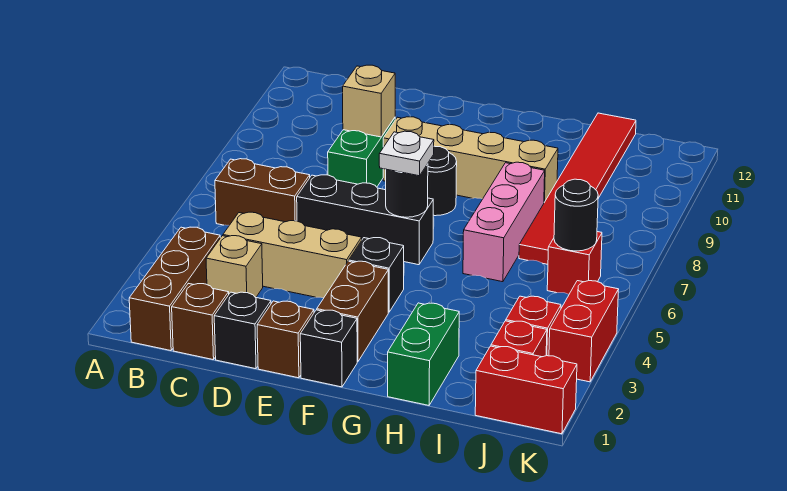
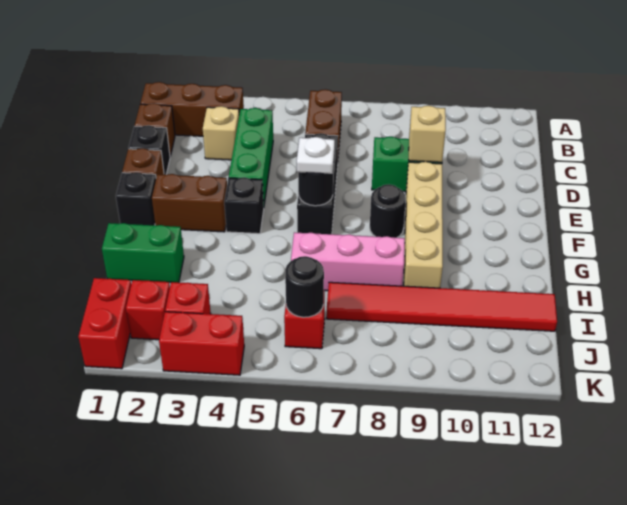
tan brick C4:E4 level 1 -> green brick C4:E4 level 1

